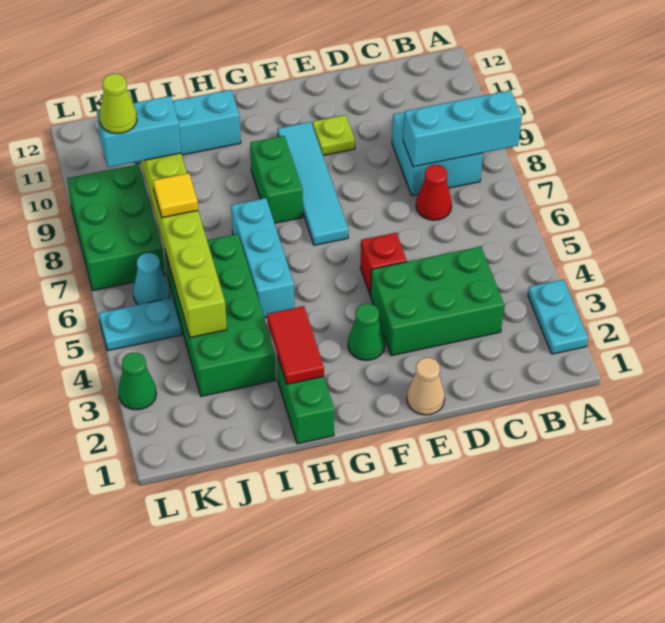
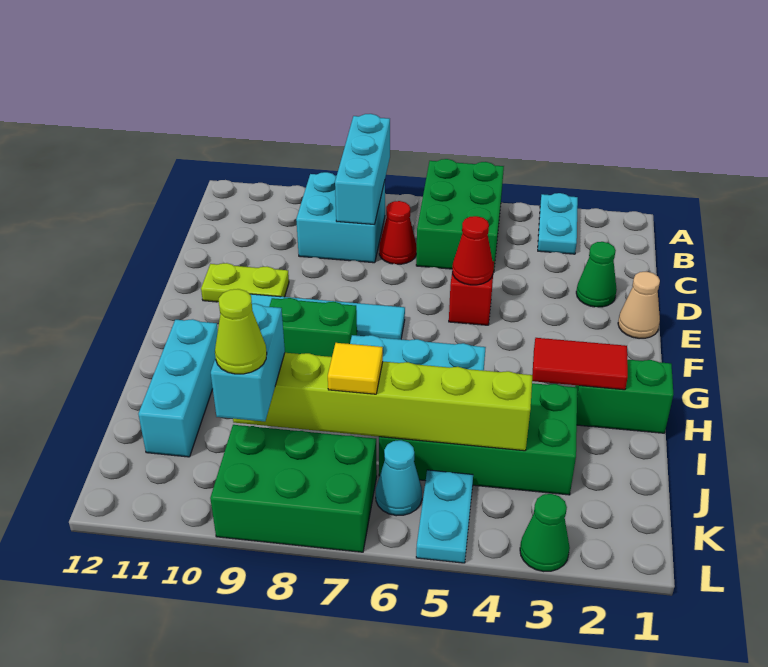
cyan plate A2:A3 level 1 -> cyan plate A3:B3 level 1
green brick C3:E4 level 1 -> green brick A5:C6 level 1
none -> red cone E5 level 2
lime plate E10 level 1 -> lime plate E10:E11 level 1
green cone F3 level 1 -> green cone D2 level 1

